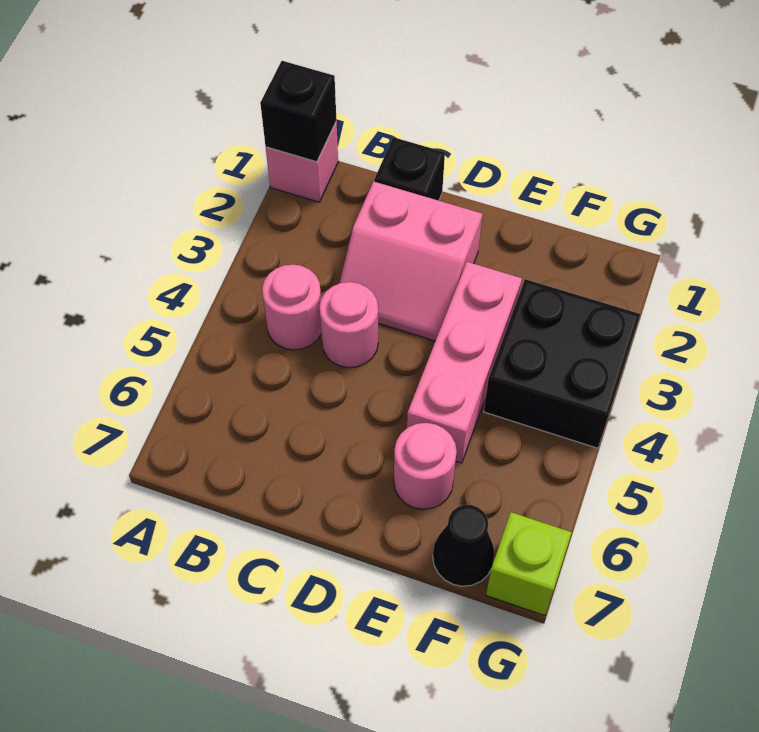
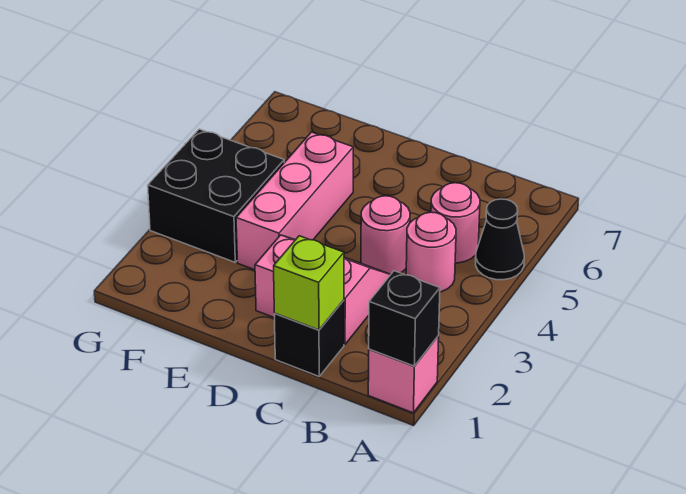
pink round brick E6 level 1 -> pink round brick B5 level 1
black cone F7 level 1 -> black cone A5 level 1
lime brick G7 level 1 -> lime brick C1 level 2

